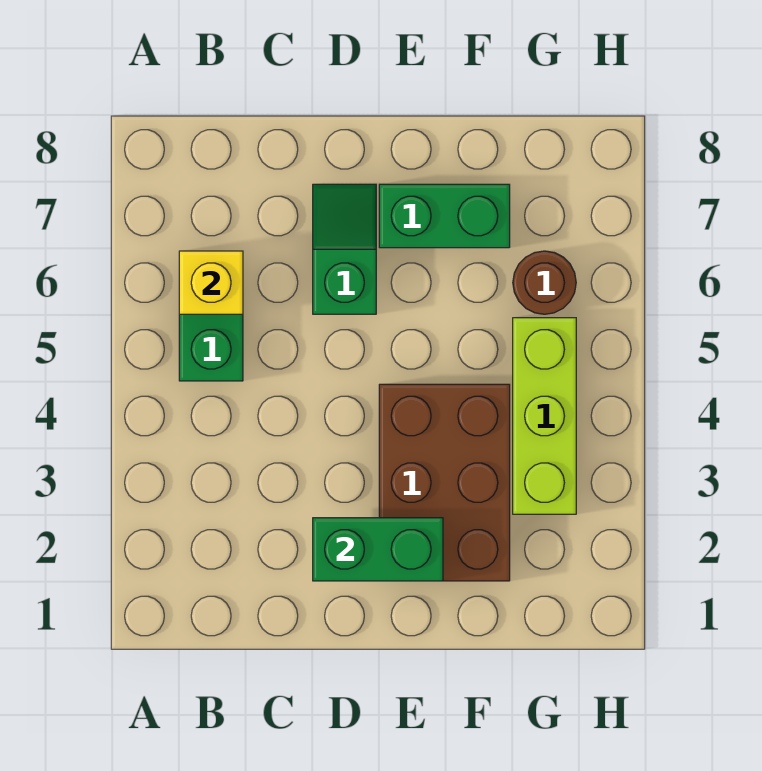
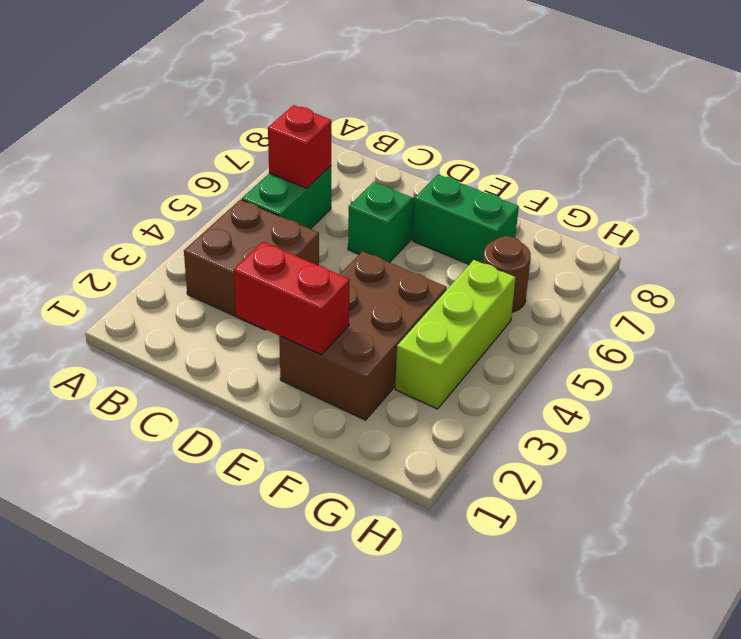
none -> brown brick B3:C4 level 1
yellow brick B6 level 2 -> red brick B6 level 2
green brick D2:E2 level 2 -> red brick D2:E2 level 2

